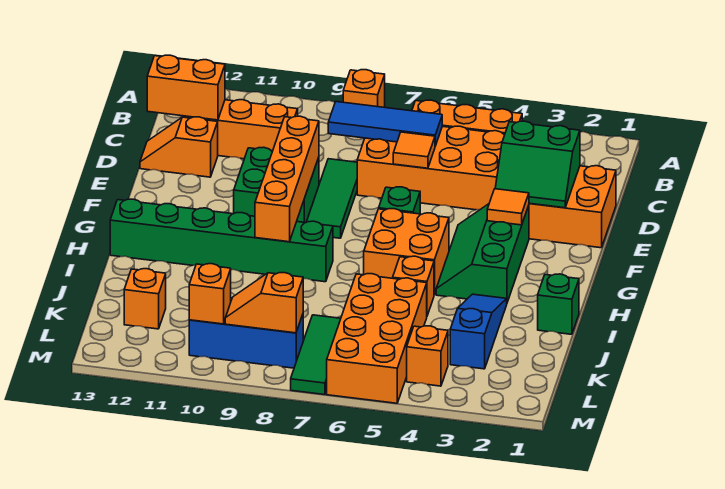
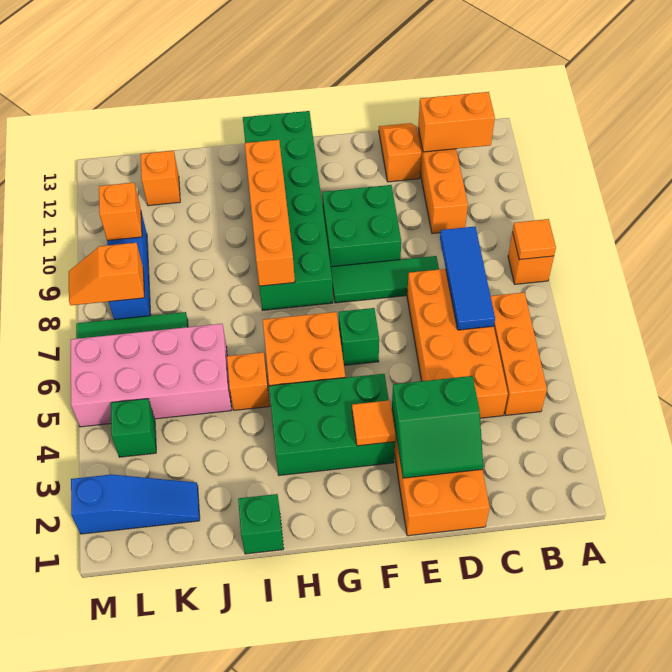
orange brick C12:C13 level 2 -> orange brick B12:C12 level 2
green slope D2:E3 level 2 top D -> green slope D2:E3 level 2 top 3
orange tile D6 level 2 -> orange tile A8 level 2
orange brick E9:H9 level 2 -> orange brick H8:H11 level 2
green slope F3:H4 level 1 top 3 -> green brick F3:H4 level 1
green brick H8:H13 level 1 -> green brick G8:H13 level 1
blue slope I3:K3 level 1 top K -> blue slope K2:M2 level 1 top M
orange brick J5:M6 level 1 -> pink brick J5:M6 level 1
orange brick L4 level 1 -> green brick L4 level 1
orange slope L8:L9 level 2 top 8 -> orange slope L8:M8 level 2 top L

